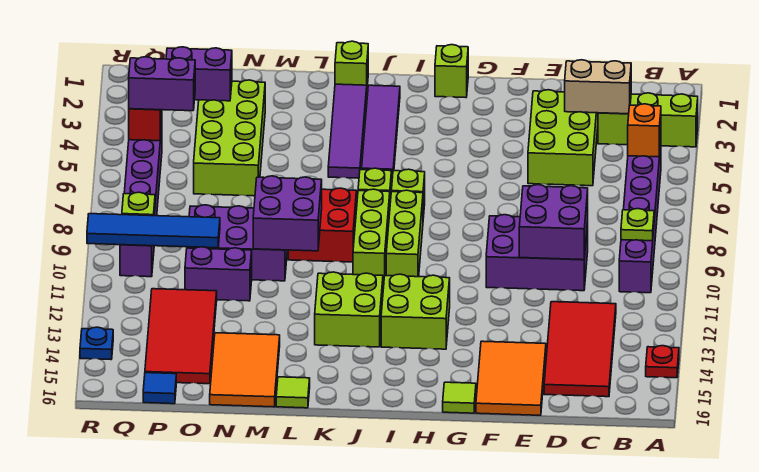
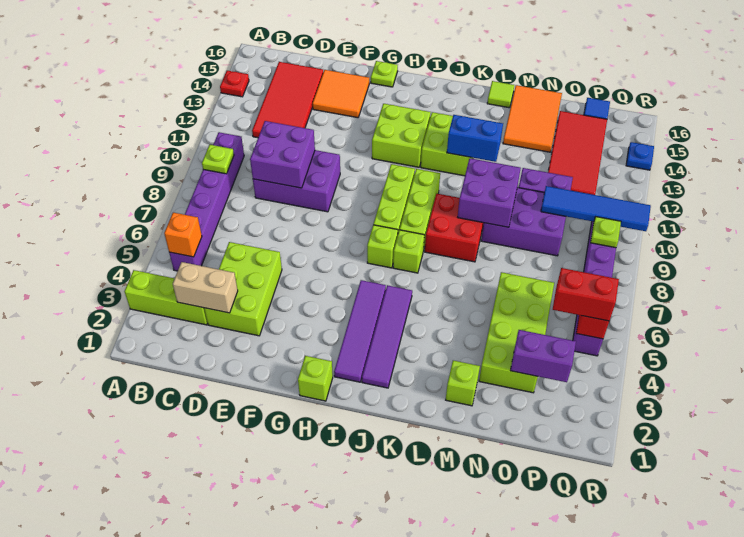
orange tile E14:F16 level 1 -> orange tile E14:F15 level 1
lime tile G16 level 1 -> lime plate G16 level 1
lime brick K1 level 1 -> lime brick M2 level 1
purple tile K2:K5 level 1 -> purple tile I2:I5 level 1
none -> blue brick K12:L12 level 2
purple brick P5:Q5 level 3 -> red brick P5:Q5 level 3

